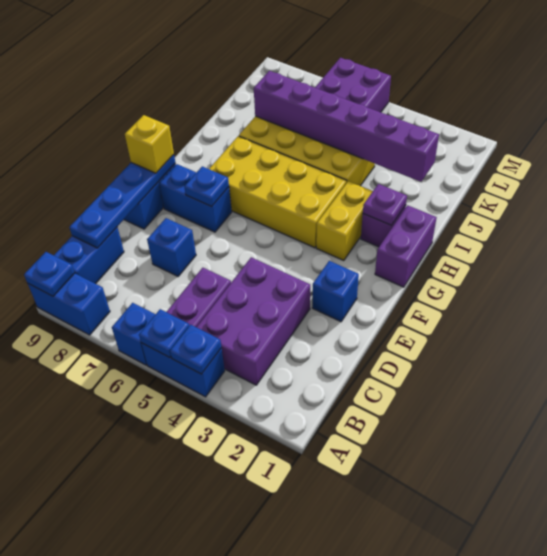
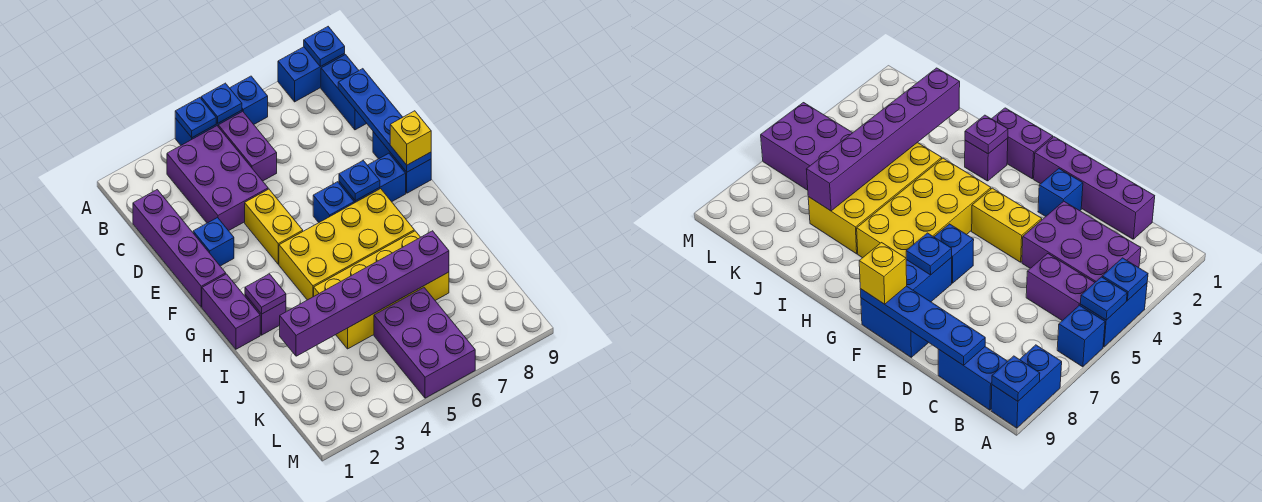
none -> purple brick C1:F1 level 1
blue brick D7 level 1 -> blue brick F6 level 1
yellow brick G3:H3 level 1 -> yellow brick E4:F4 level 1

